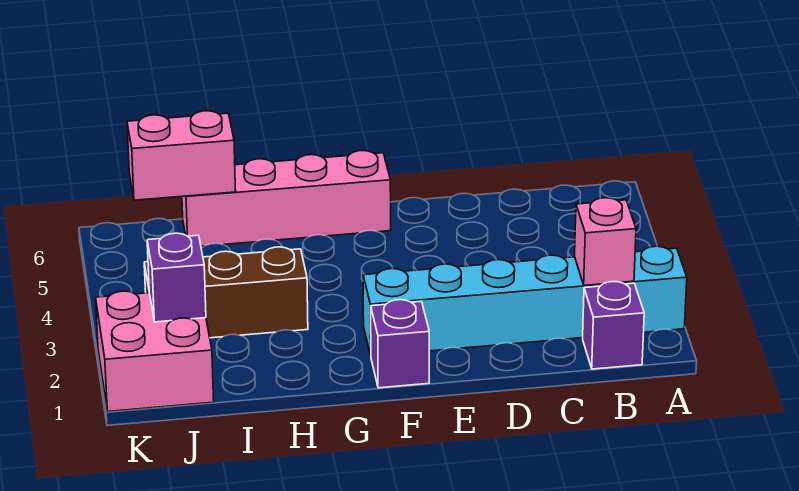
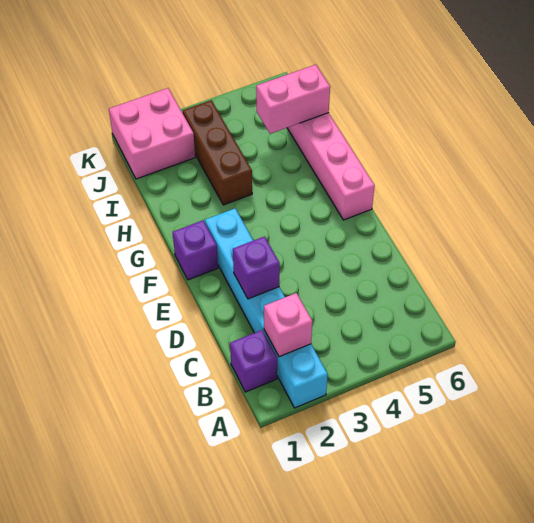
pink brick I6:J6 level 2 -> pink brick I5:I6 level 2
purple brick J2 level 2 -> purple brick D2 level 2

